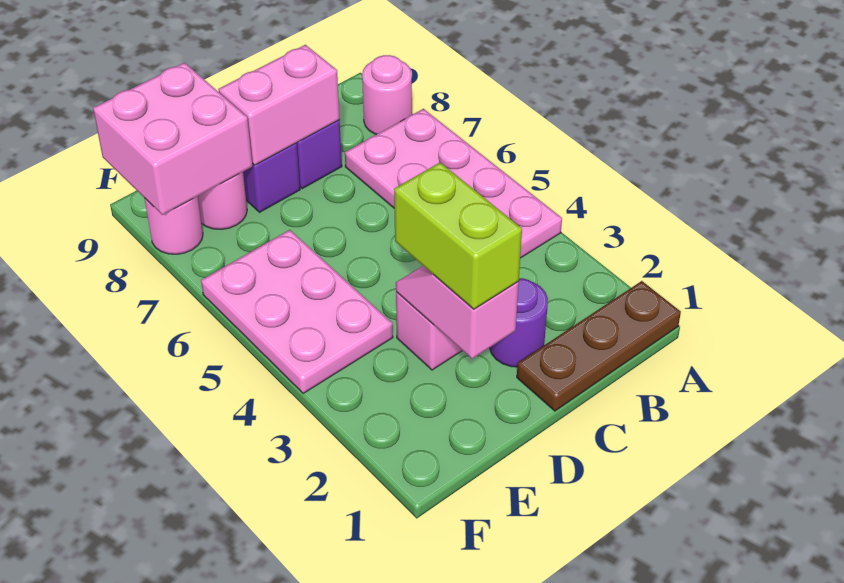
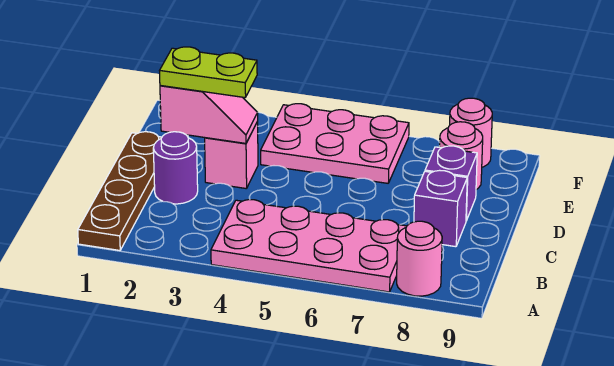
brown plate A1:C1 level 1 -> brown plate A1:D1 level 1
pink brick C8:D8 level 2 -> none
lime brick D2:D3 level 3 -> lime plate D2:D3 level 3
pink brick E8:F9 level 2 -> none

